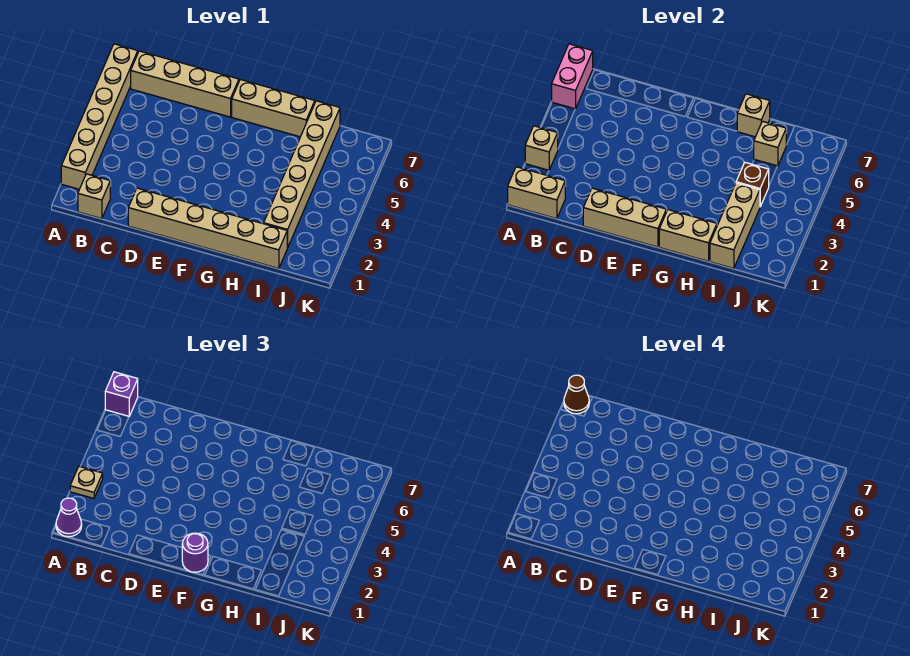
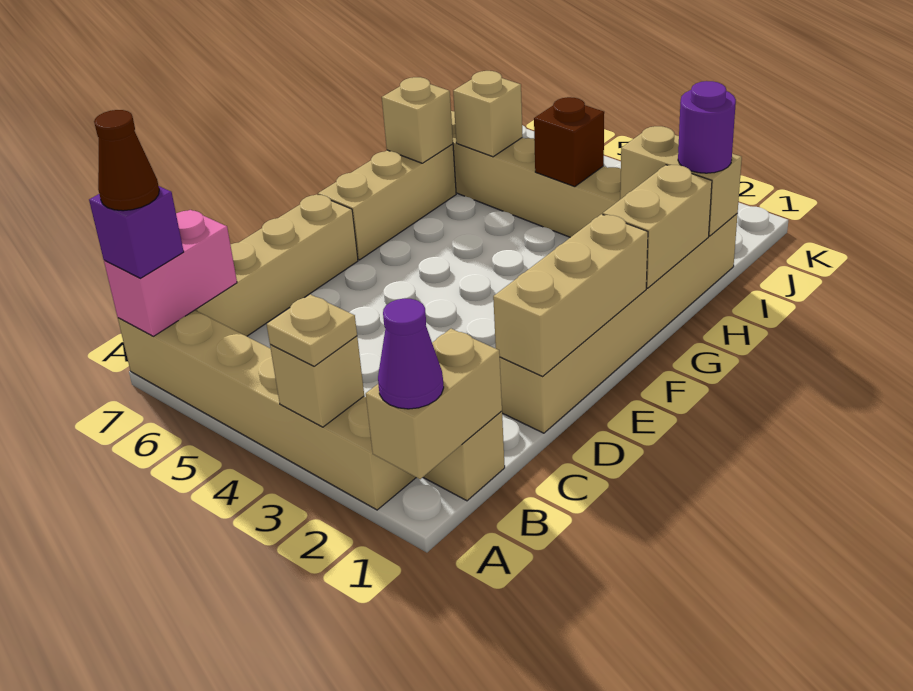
pink brick A6:A7 level 2 -> pink brick A7:B7 level 2
purple round brick F1 level 3 -> purple round brick I1 level 3
tan brick I1:I3 level 2 -> tan brick I1:I2 level 2

